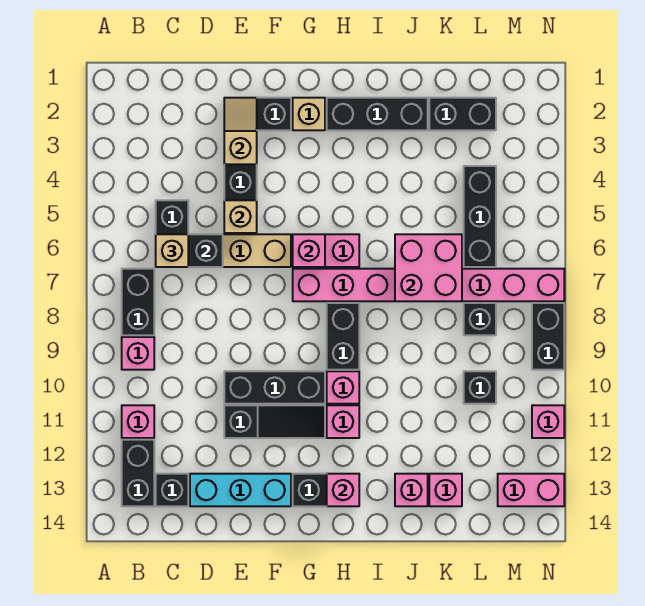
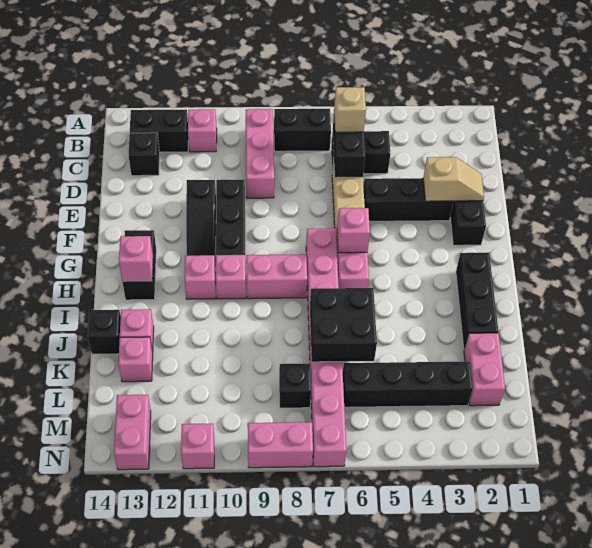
pink brick B9 level 1 -> pink brick B9:D9 level 1
cyan brick D13:F13 level 1 -> none
tan brick E5 level 2 -> none
tan brick G2 level 1 -> none
black brick H8:H9 level 1 -> pink brick H8:H9 level 1
pink brick J6:K7 level 2 -> black brick J6:K7 level 2
black brick K2:L2 level 1 -> pink brick K2:L2 level 1
black brick L4:L6 level 1 -> black brick L3:L6 level 1
black brick L10 level 1 -> black brick J14 level 1
black brick N8:N9 level 1 -> pink brick N8:N9 level 1

